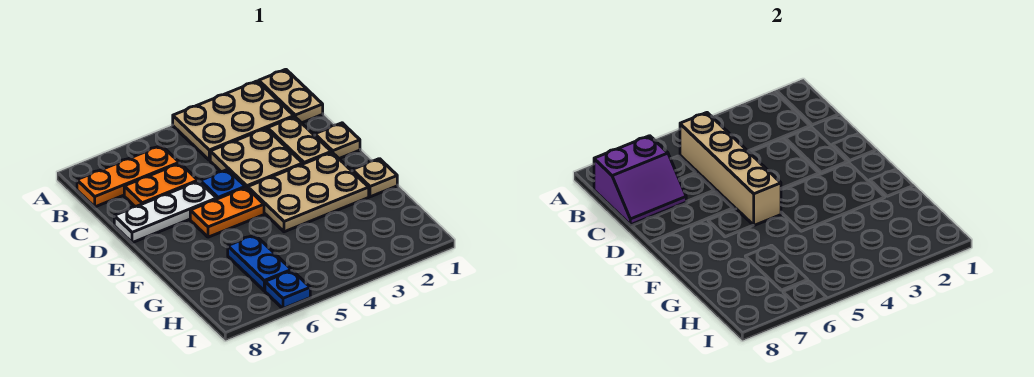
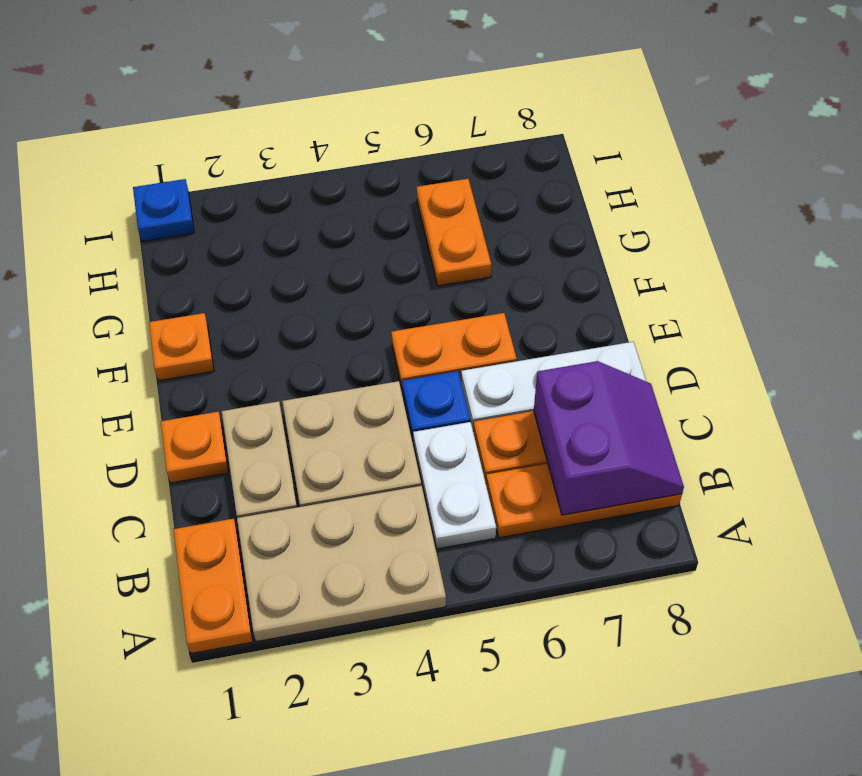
tan plate A1:B1 level 1 -> orange plate A1:B1 level 1
none -> white plate B5:C5 level 1
tan brick B5:E5 level 2 -> none
purple slope B7:C8 level 2 top B -> purple slope B7:C8 level 2 top 7
tan plate D1 level 1 -> orange plate D1 level 1
tan plate E2:F4 level 1 -> none
tan plate F1 level 1 -> orange plate F1 level 1
blue plate G6:H6 level 1 -> orange plate G6:H6 level 1
blue plate I6 level 1 -> blue plate I1 level 1

